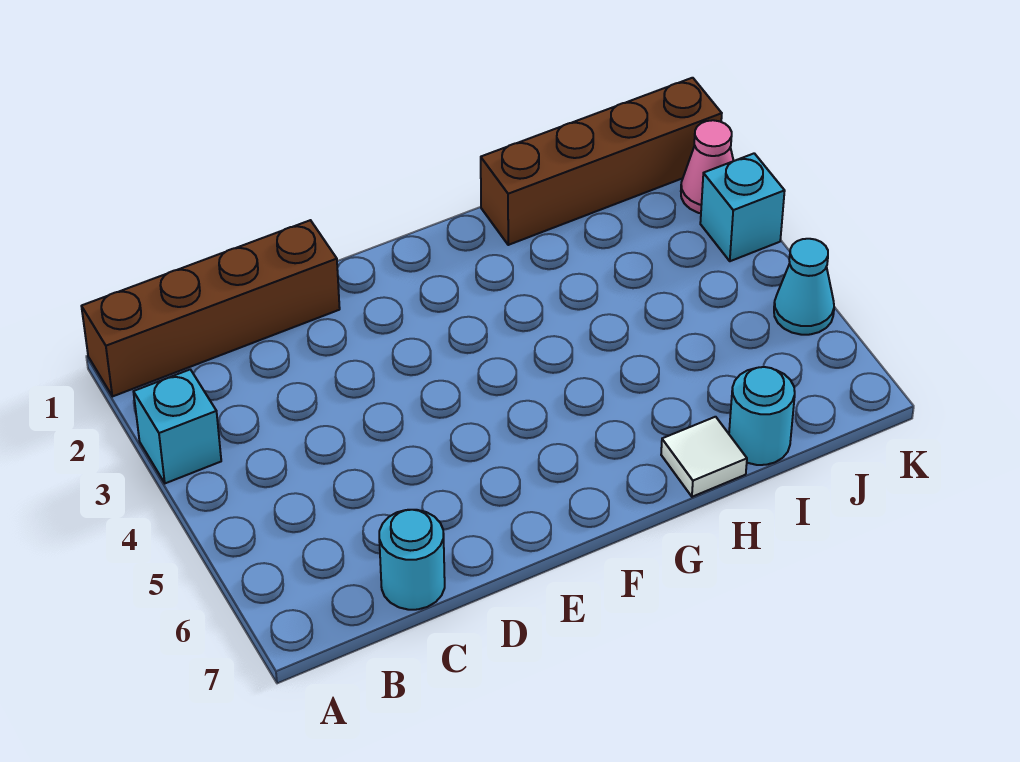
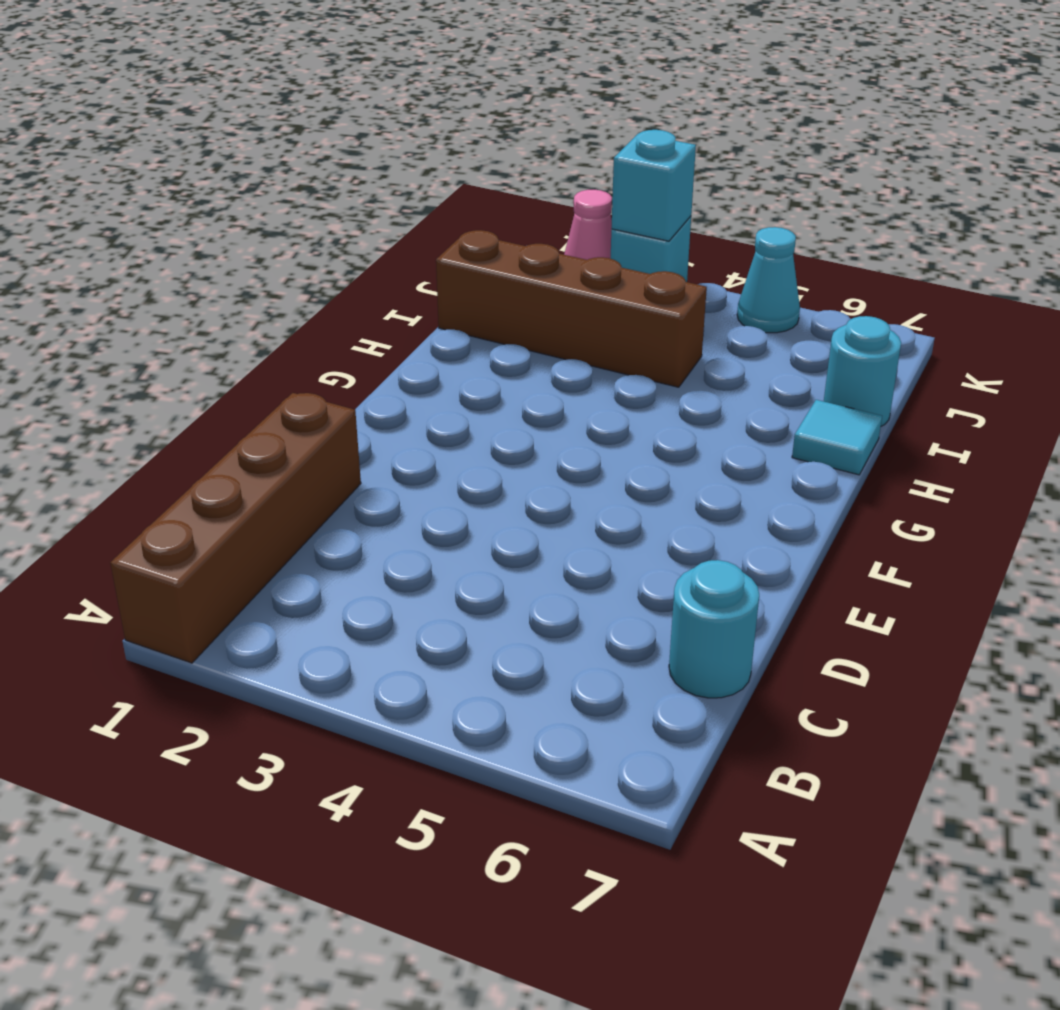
cyan brick A3 level 1 -> cyan brick K3 level 2
brown brick H1:K1 level 1 -> brown brick I1:I4 level 1
white tile H7 level 1 -> cyan tile H7 level 1

